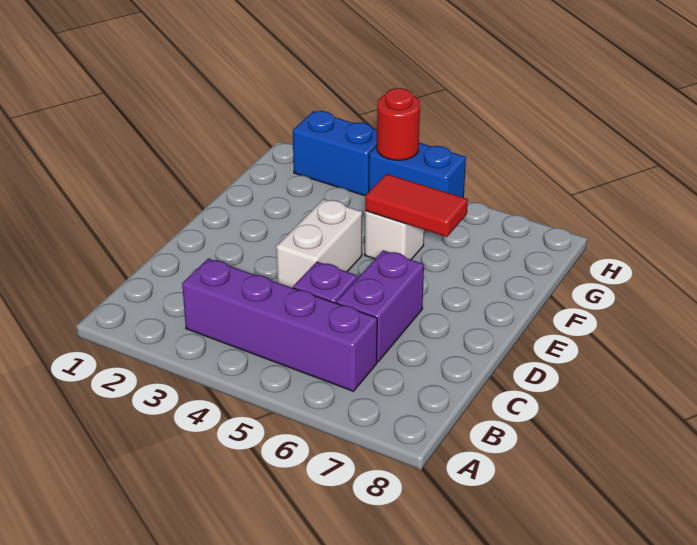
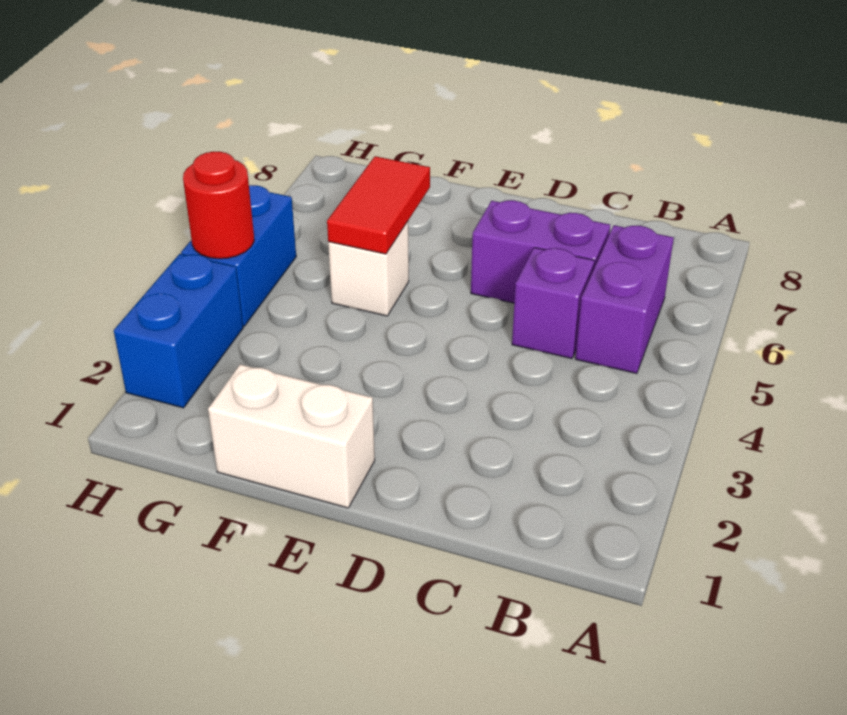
purple brick B3:B6 level 1 -> purple brick B5:B6 level 1
white brick D4:E4 level 1 -> white brick E1:F1 level 1

